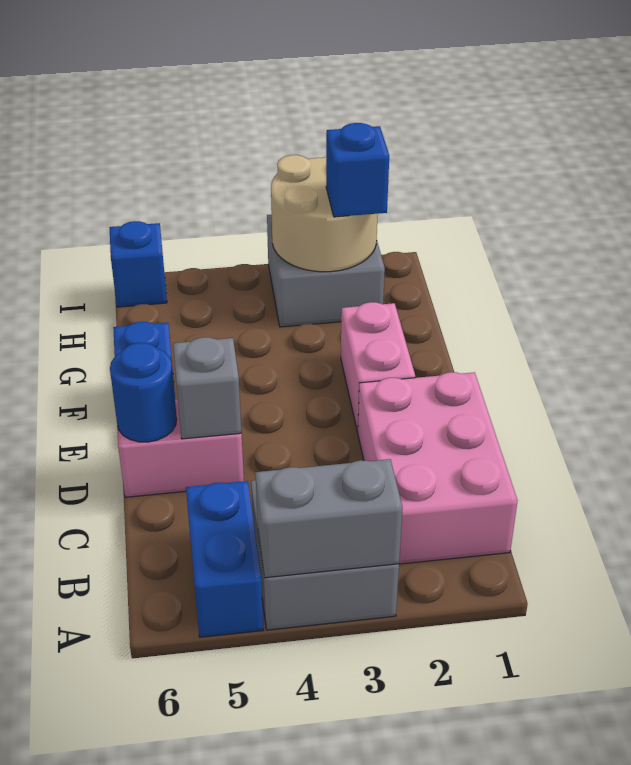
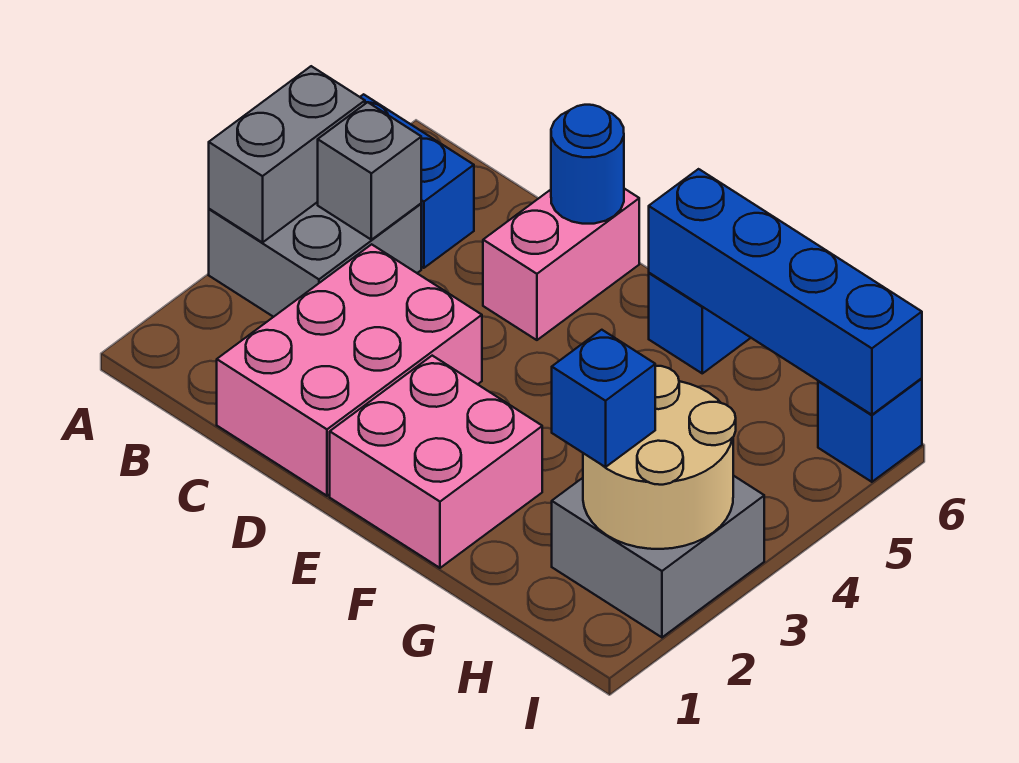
pink brick B1:D2 level 1 -> pink brick C1:D3 level 1
grey brick D5 level 2 -> grey brick B4 level 2
pink brick E2:F2 level 1 -> pink brick E1:F2 level 1
none -> blue brick F6:I6 level 2

